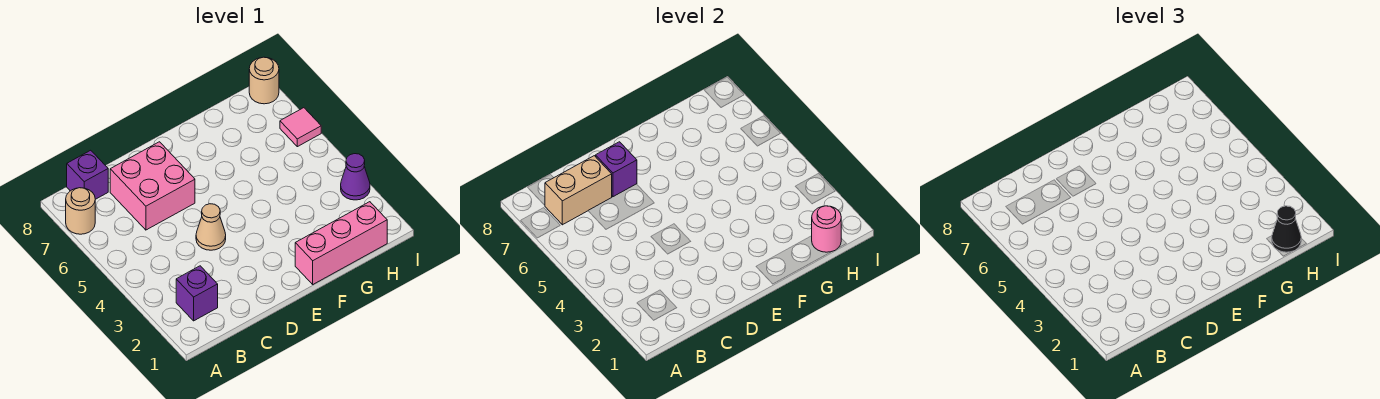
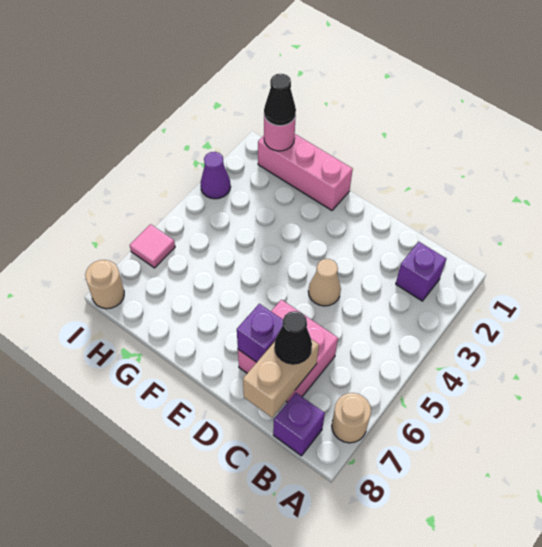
tan brick B7:C7 level 2 -> tan brick C7:C8 level 2
none -> black cone C7 level 3

